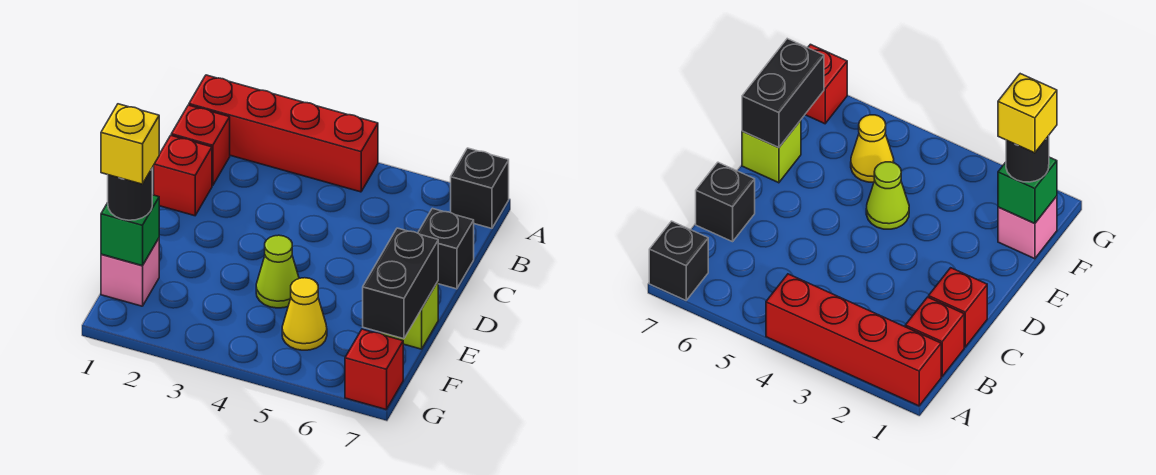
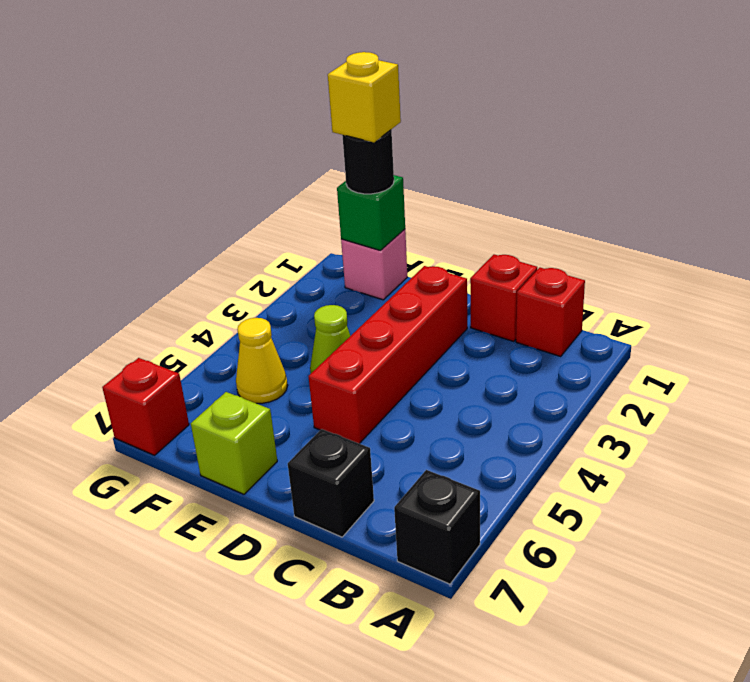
red brick A1:A4 level 1 -> red brick D2:D5 level 1
black brick E7:F7 level 2 -> none

